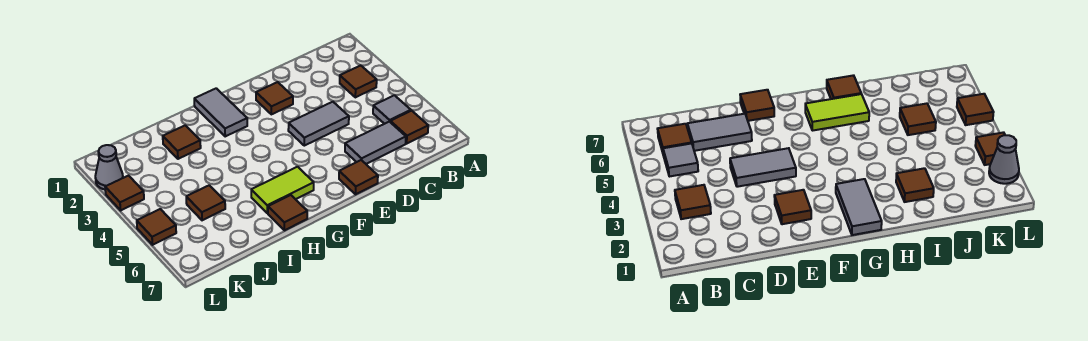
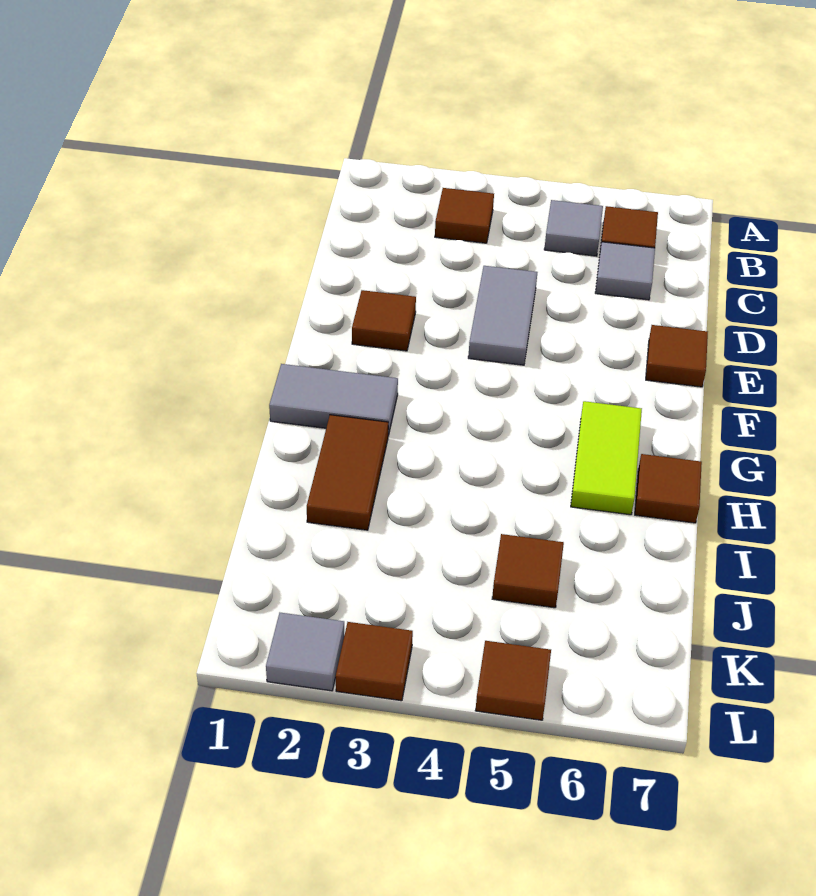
grey tile C6:D6 level 1 -> grey tile C6 level 1
brown tile I2 level 1 -> brown tile H2:I2 level 1
grey cone L2 level 1 -> grey tile L2 level 1

